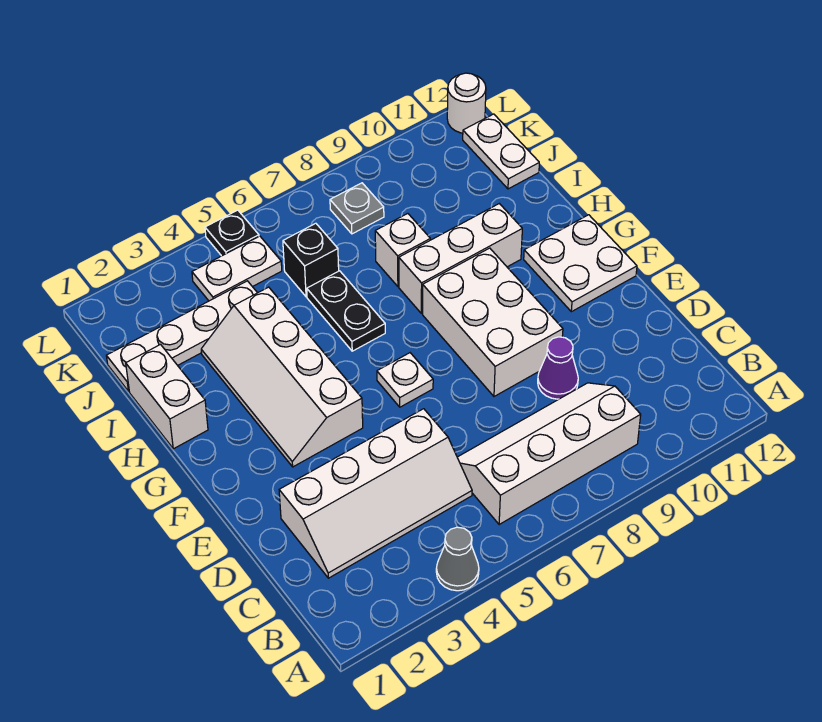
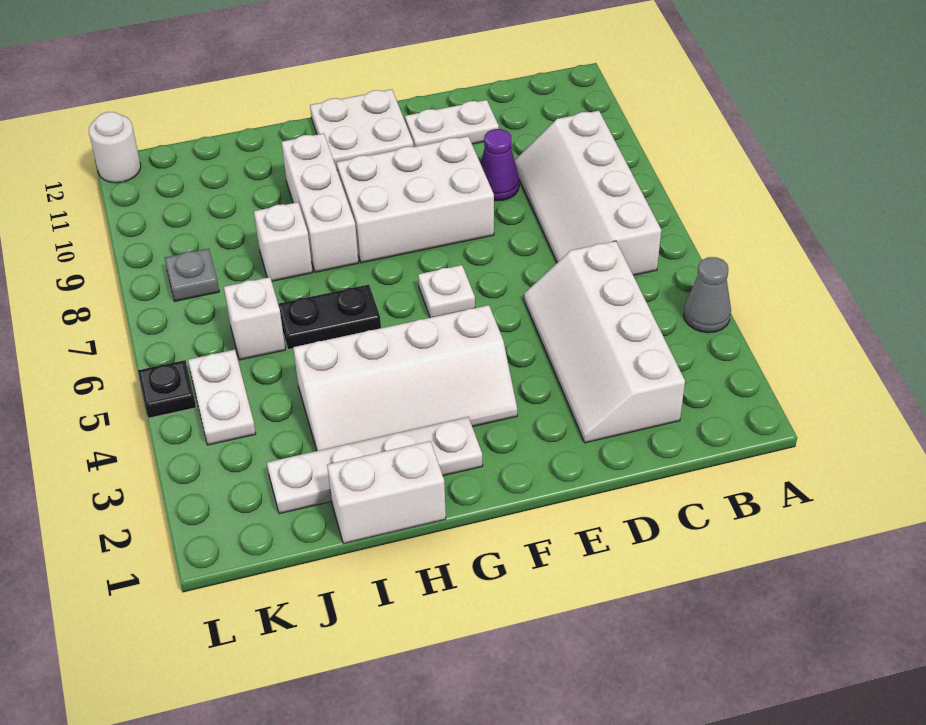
white slope C2:D5 level 1 top D -> white slope C2:D5 level 1 top C
white plate J1:J4 level 1 -> white plate G2:J2 level 1
black brick J6 level 1 -> white brick J6 level 1
white plate J12:K12 level 1 -> white plate D11:E11 level 1

